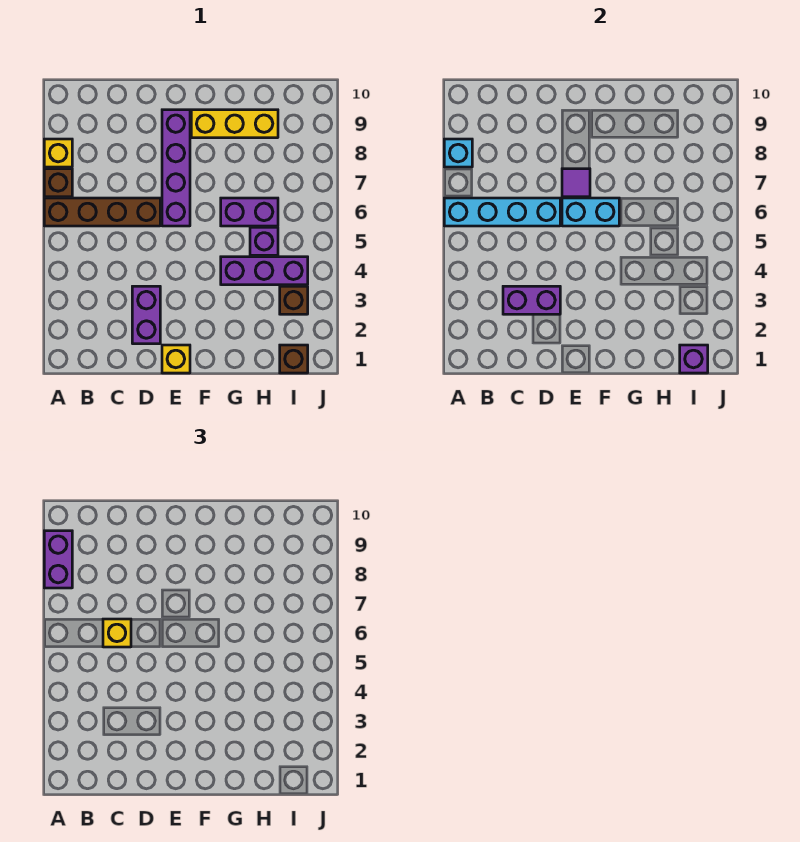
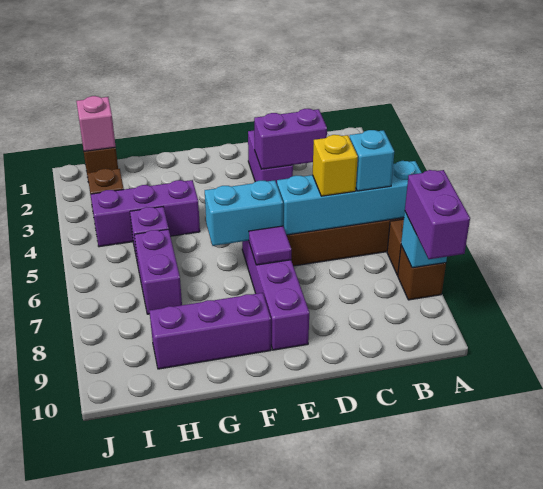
yellow brick A8 level 1 -> brown brick A8 level 1
none -> cyan brick B6 level 3
yellow brick E1 level 1 -> none
yellow brick F9:H9 level 1 -> purple brick F9:H9 level 1
purple brick G6:H6 level 1 -> purple brick H6:H7 level 1
purple brick I1 level 2 -> pink brick I1 level 2

